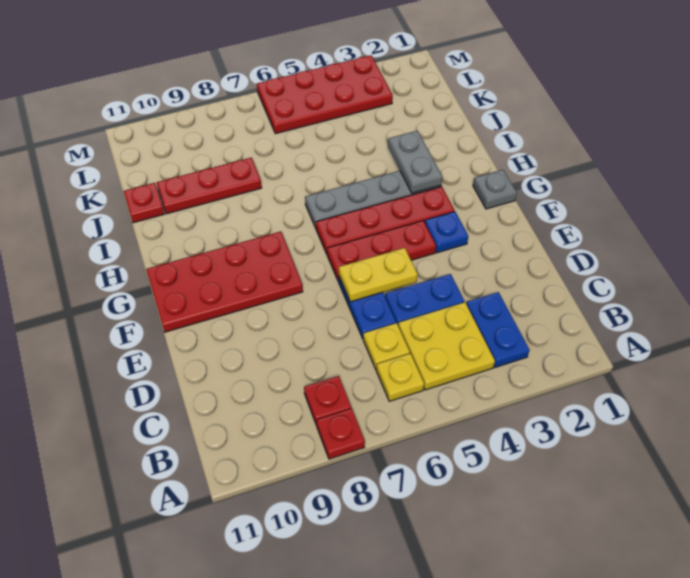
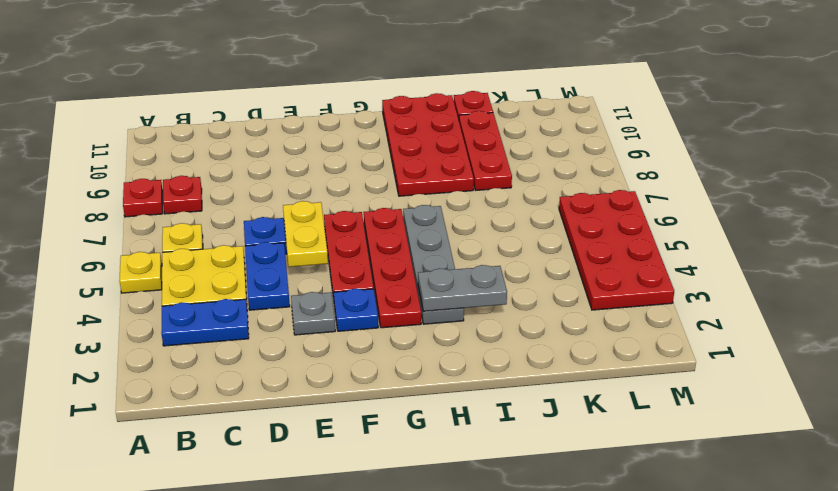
yellow plate C6 level 1 -> yellow plate A5 level 1
red plate F8:G11 level 1 -> red plate H8:I11 level 1
grey plate G1 level 1 -> grey plate E3 level 1

